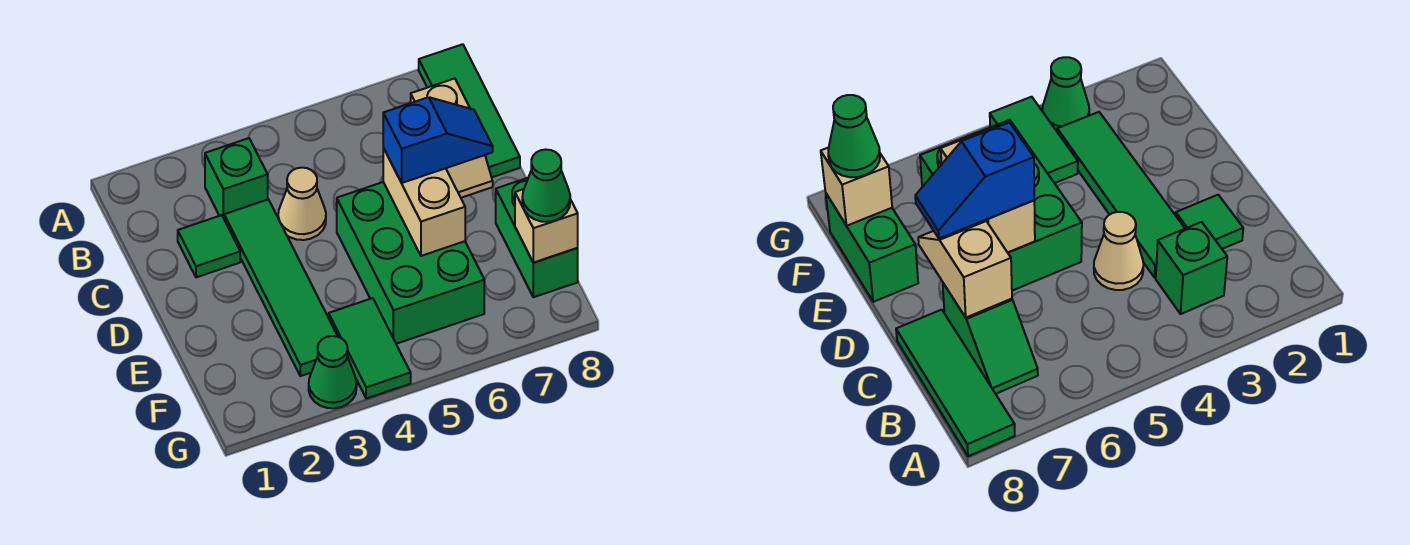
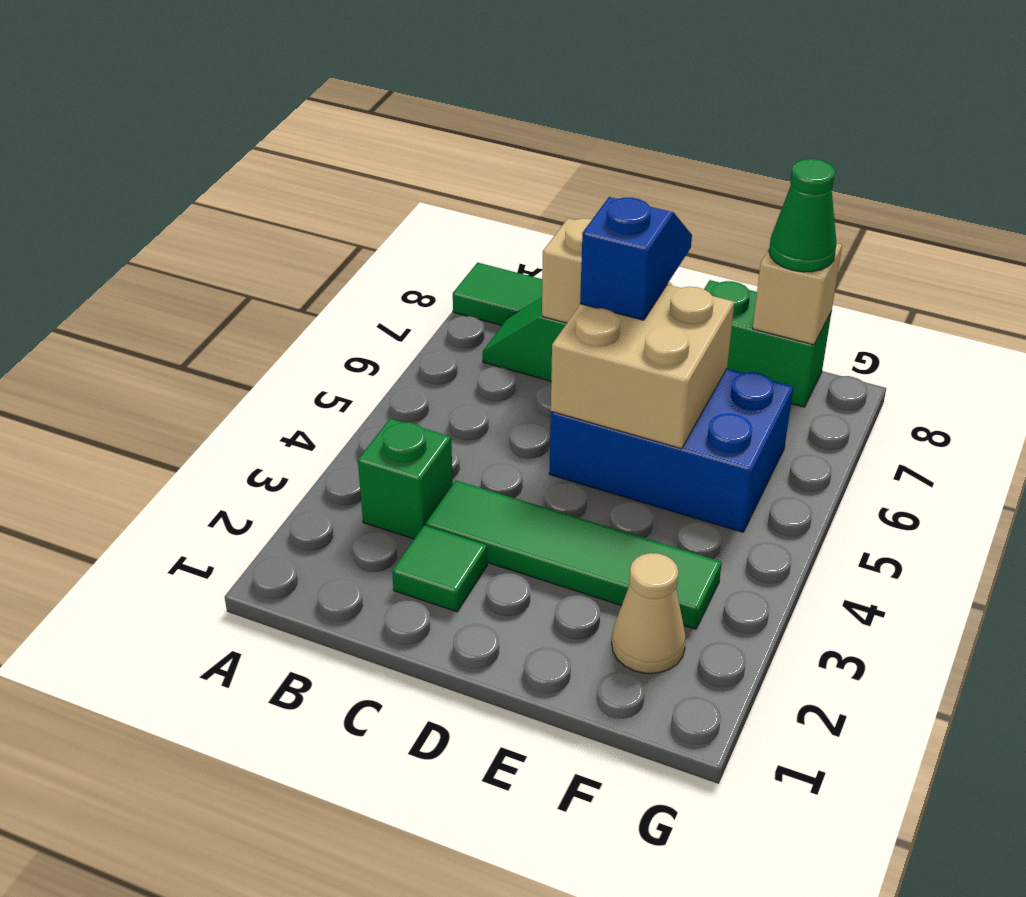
tan cone C4 level 1 -> tan cone F2 level 1
green brick D5:F6 level 1 -> blue brick D5:F6 level 1
tan brick D6:E6 level 2 -> tan brick D5:E6 level 2
green tile F4:G4 level 1 -> none
green cone G3 level 1 -> none

